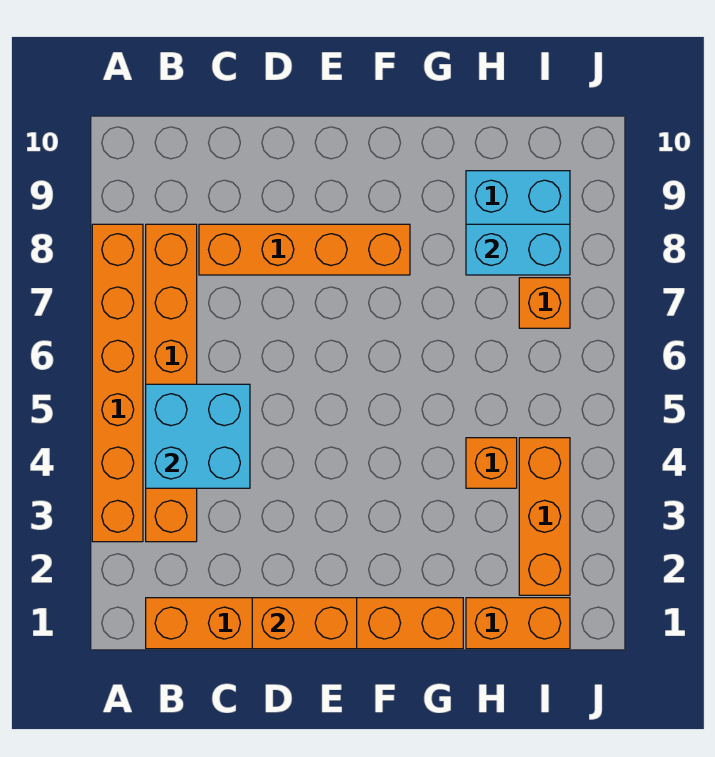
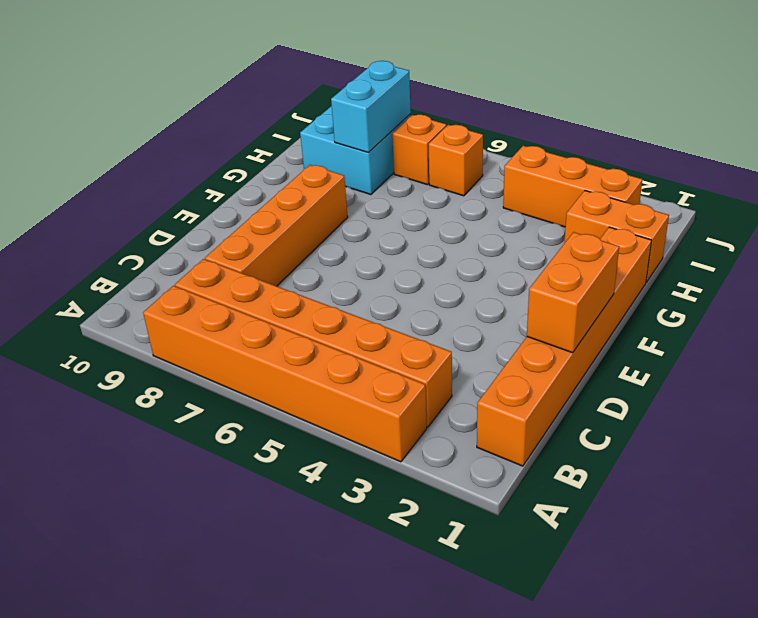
cyan brick B4:C5 level 2 -> none
orange brick H1:I1 level 1 -> orange brick H1:H2 level 1
orange brick H4 level 1 -> orange brick I6 level 1

